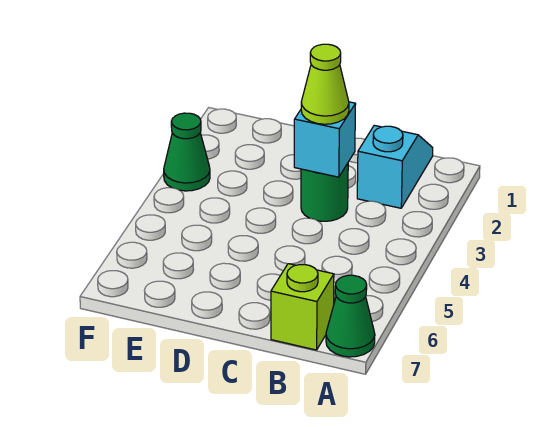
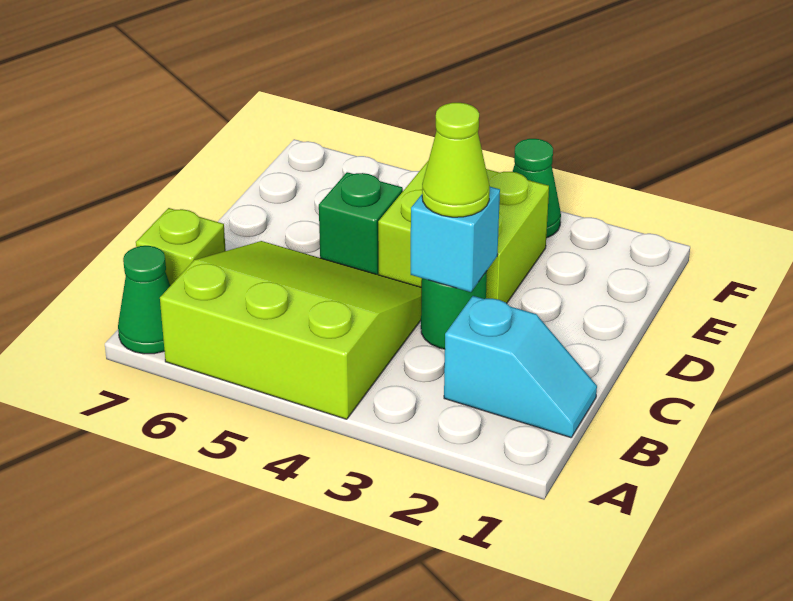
none -> lime slope A4:C6 level 1 top A
none -> lime brick D3:E4 level 1
none -> green brick D5 level 1

